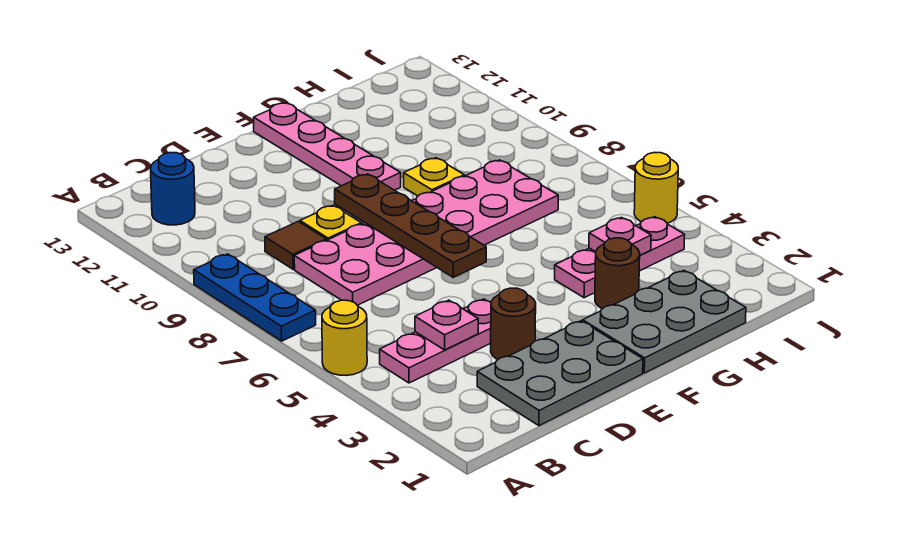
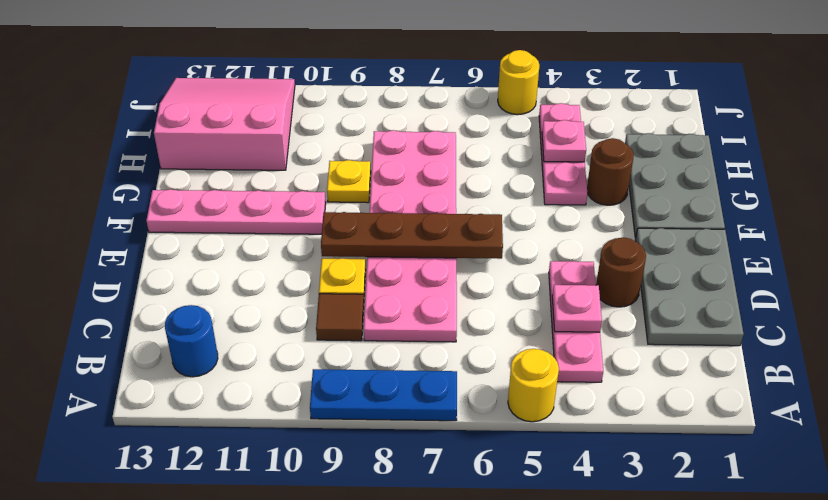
none -> pink slope H11:J13 level 1 top H

